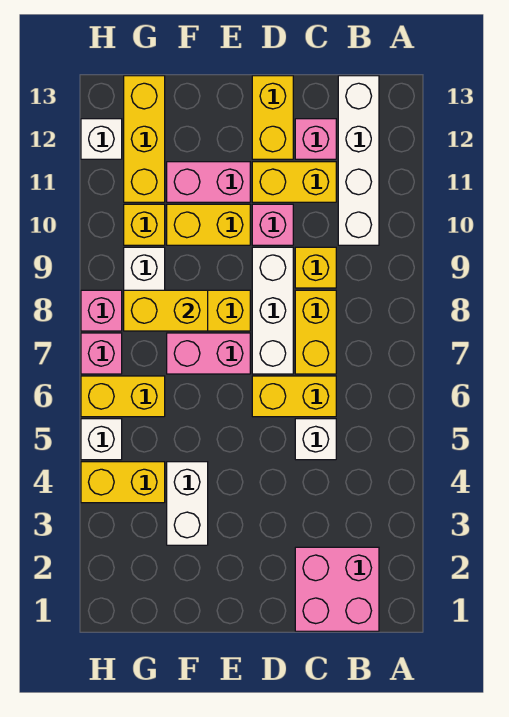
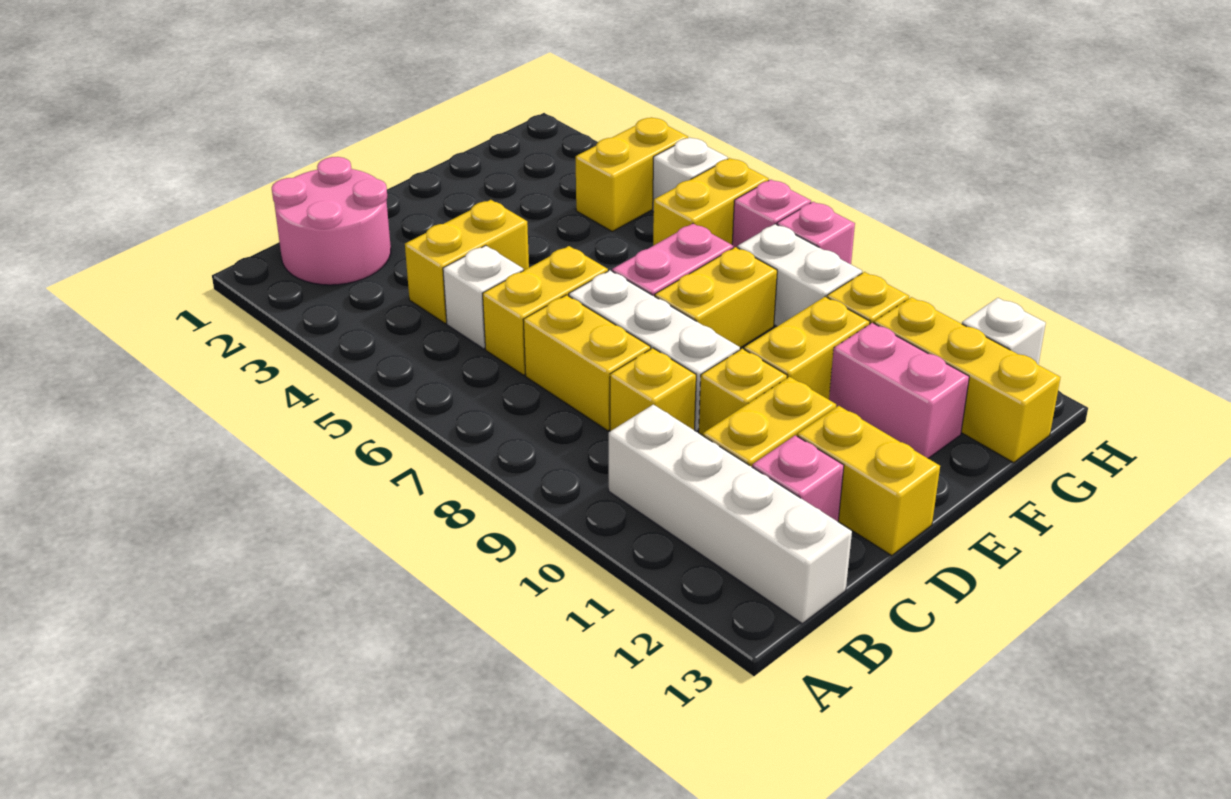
pink brick B1:C2 level 1 -> pink round brick B1:C2 level 1
pink brick D10 level 1 -> yellow brick D10 level 1
pink brick E11:F11 level 1 -> pink brick F11:F12 level 1
white brick F3:F4 level 1 -> none
yellow brick F8:G8 level 2 -> yellow brick C4:D4 level 1

